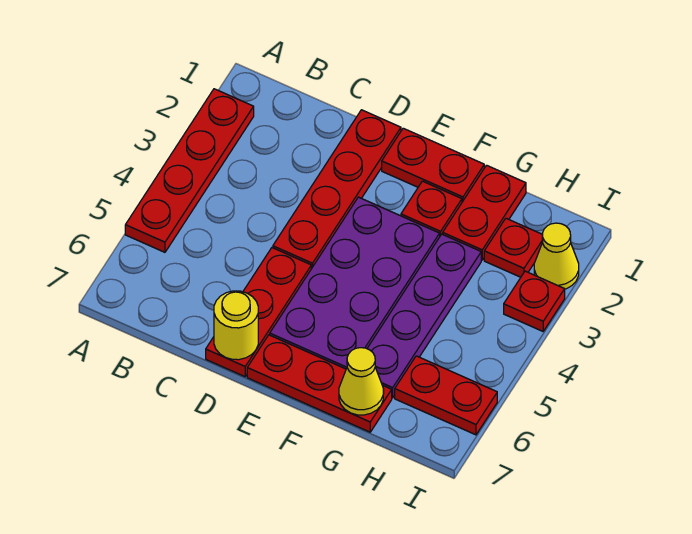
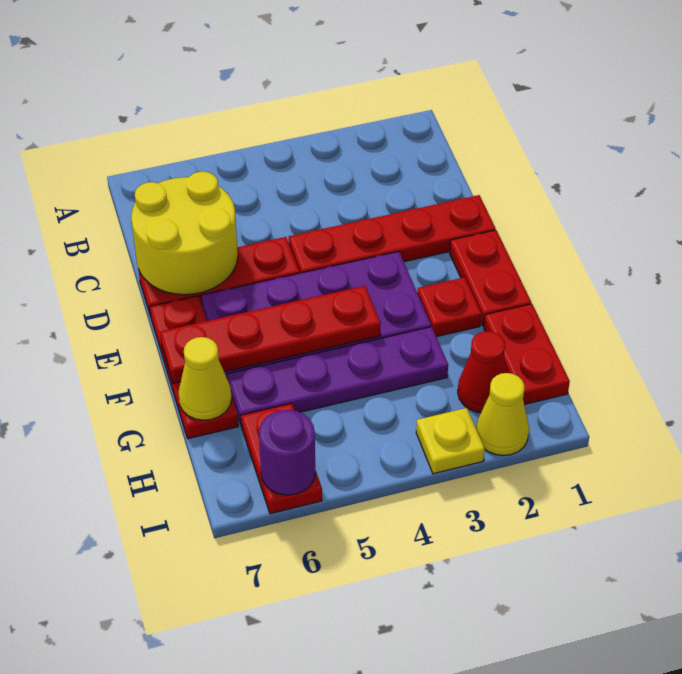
red plate A2:A5 level 1 -> red plate F4:F7 level 2
yellow round brick D7 level 2 -> yellow round brick C6:D7 level 2
red plate G1:G2 level 1 -> red plate G1:H1 level 1
red plate H2 level 1 -> red cone H2 level 1
red plate I3 level 1 -> yellow plate I3 level 1
none -> purple round brick I6 level 2

